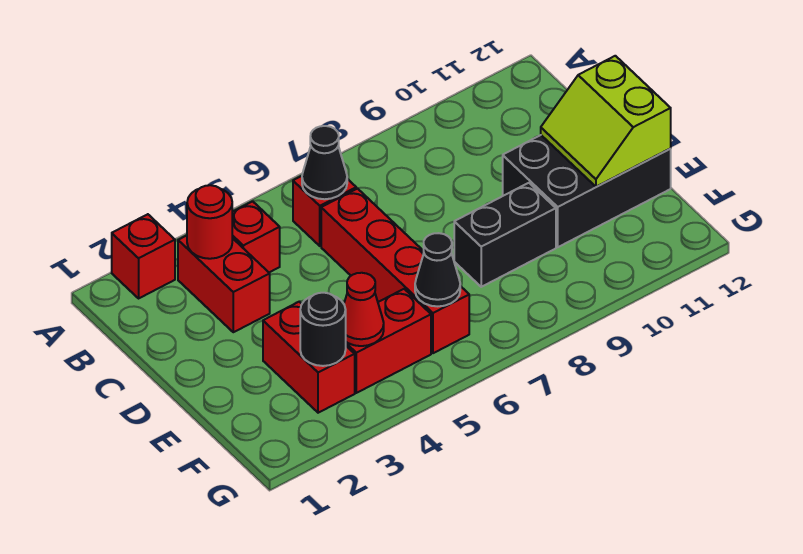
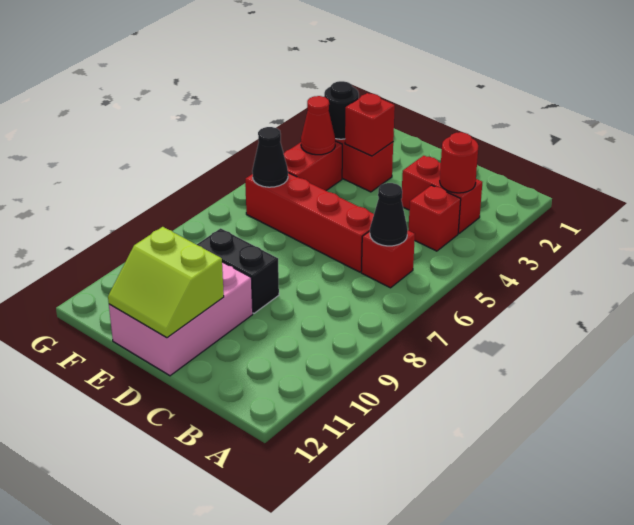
red brick A2 level 1 -> red brick E3 level 2
black brick D10:E12 level 1 -> pink brick D10:E12 level 1
lime slope D11:E12 level 2 top 12 -> lime slope D11:E12 level 2 top 11
black brick E8:E9 level 1 -> black brick D9:E9 level 1

